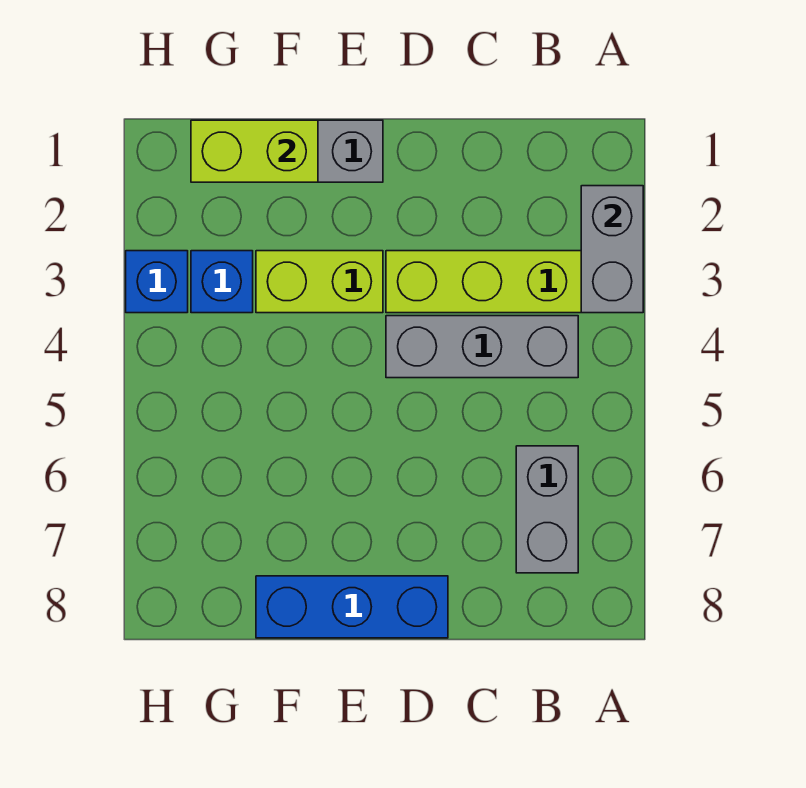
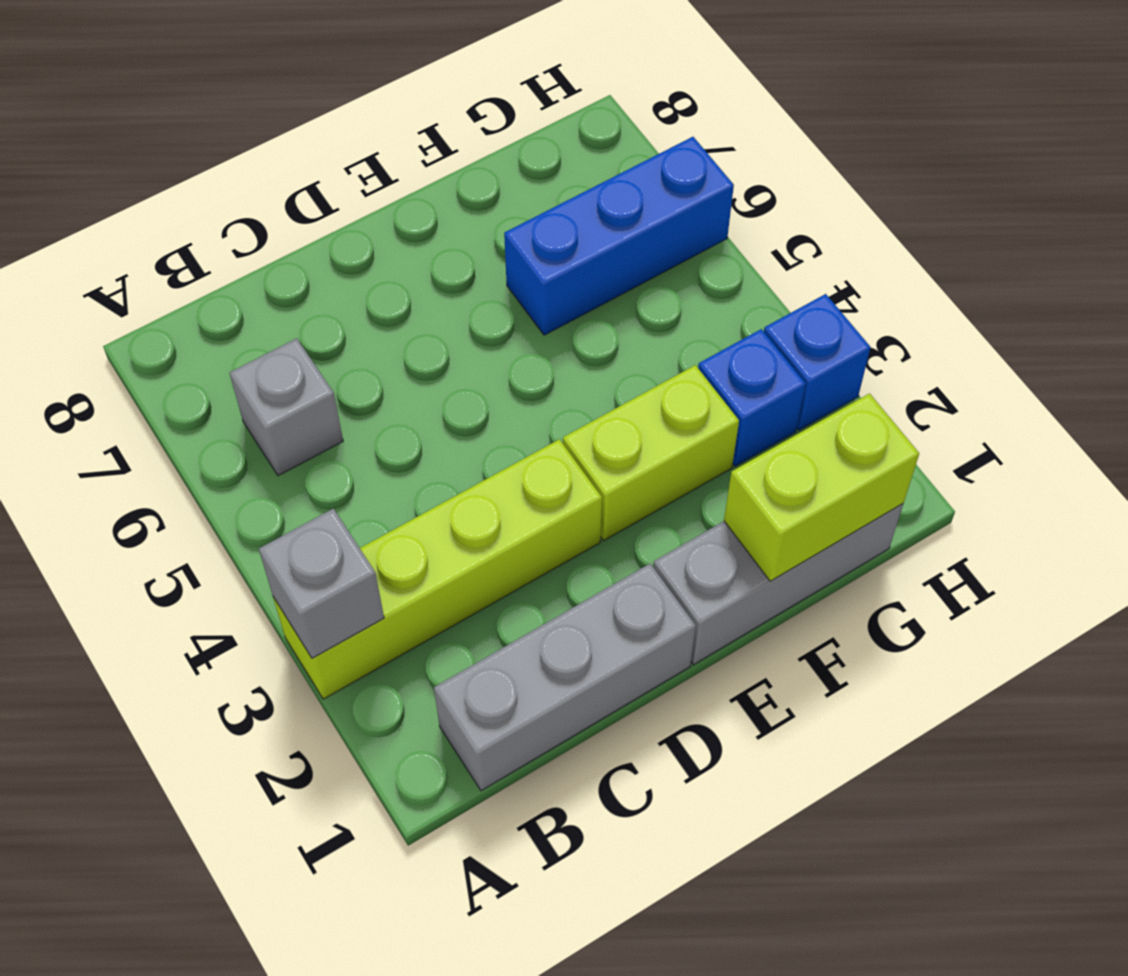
grey brick A2:A3 level 2 -> grey brick A3 level 2
grey brick B4:D4 level 1 -> grey brick B1:D1 level 1
grey brick B6:B7 level 1 -> grey brick B6 level 1
blue brick D8:F8 level 1 -> blue brick F6:H6 level 1

